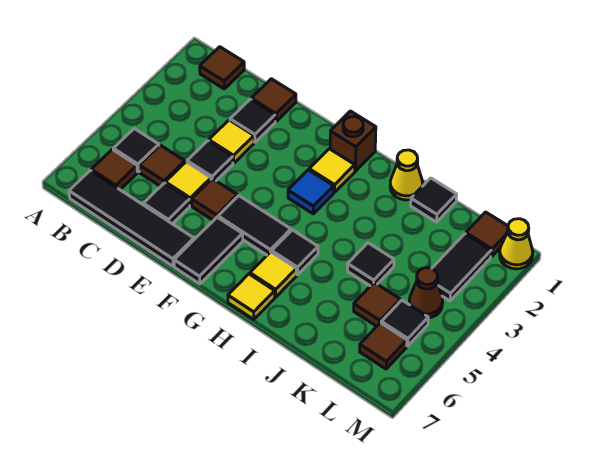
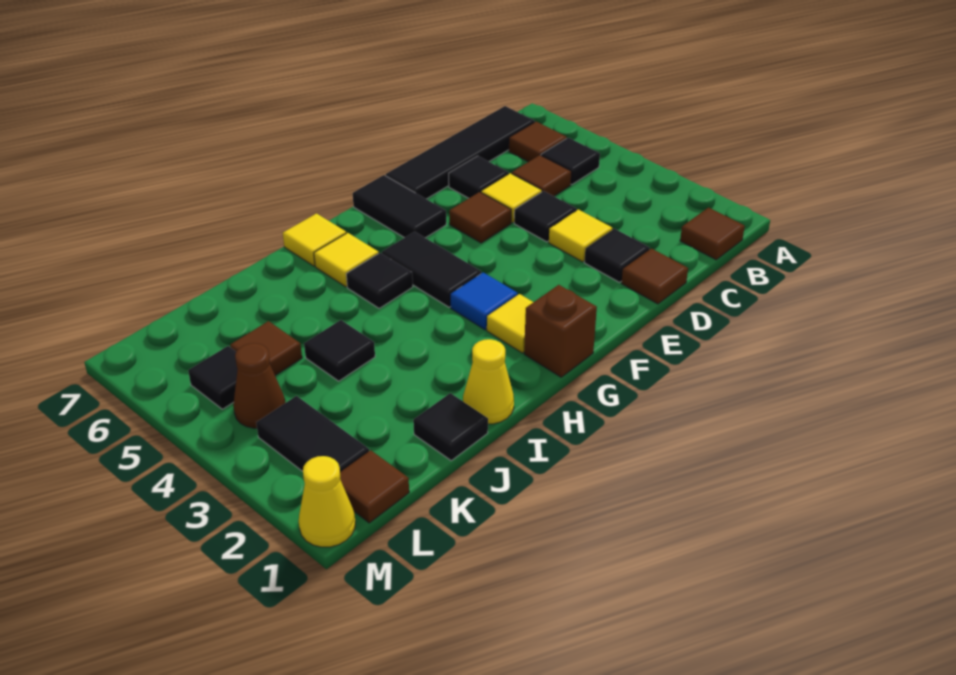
black tile F5:G5 level 1 -> black tile G4:G5 level 1
brown tile L6 level 1 -> none

